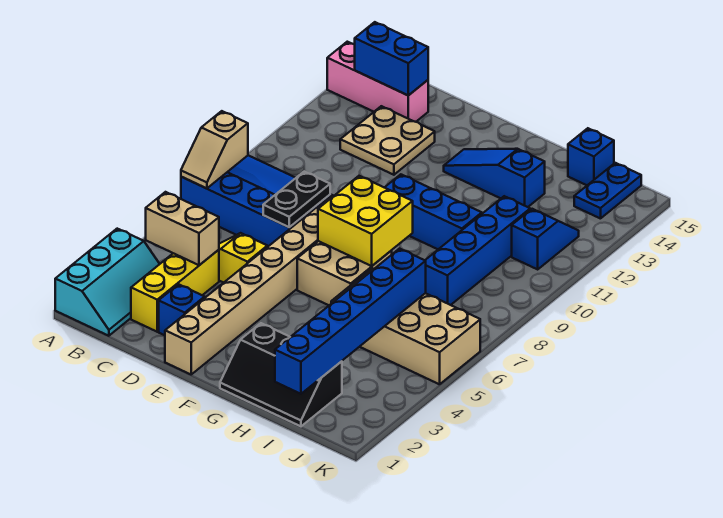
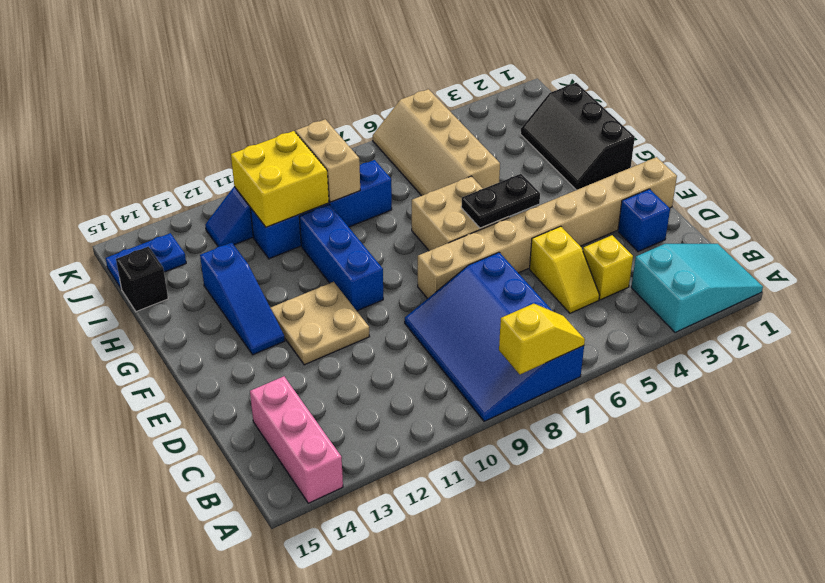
cyan slope A1:B3 level 1 top A -> cyan slope A1:B3 level 1 top 3
tan slope A7:A8 level 2 top 8 -> yellow slope A7:A8 level 2 top 8
tan brick B4:C4 level 2 -> tan brick I9:J9 level 2
blue brick B14:C14 level 2 -> none
yellow brick C2:C4 level 1 -> yellow brick C4 level 1
tan plate C12:D13 level 1 -> tan plate E11:F12 level 1
black plate D7:D8 level 2 -> black plate F5:F6 level 2
yellow brick F7:G8 level 2 -> yellow brick I10:J11 level 2
black slope G1:I2 level 1 top 2 -> black slope G1:I2 level 1 top 1
tan brick H5:K6 level 1 -> tan slope H5:K6 level 1 top 5
blue brick I1:I6 level 2 -> none
blue brick I15 level 1 -> black brick I15 level 1

